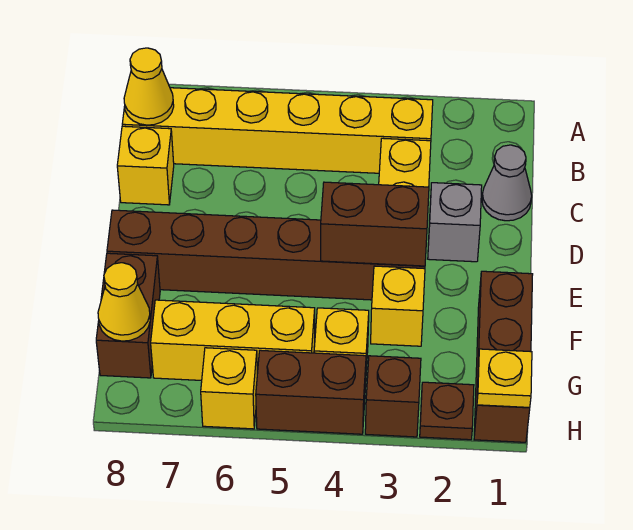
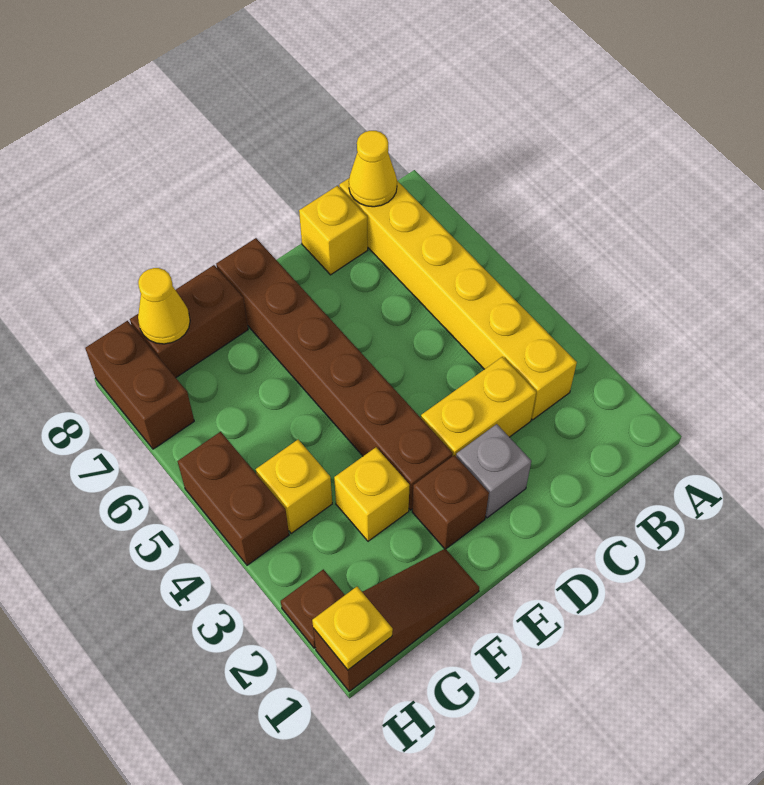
grey cone C1 level 1 -> none
brown brick E3:E4 level 2 -> brown brick H7:H8 level 1
brown brick F1:H1 level 1 -> brown slope F1:H1 level 1 top H
yellow brick G5:G7 level 1 -> none
brown brick H3 level 1 -> brown brick E2 level 1
yellow brick H6 level 1 -> none

